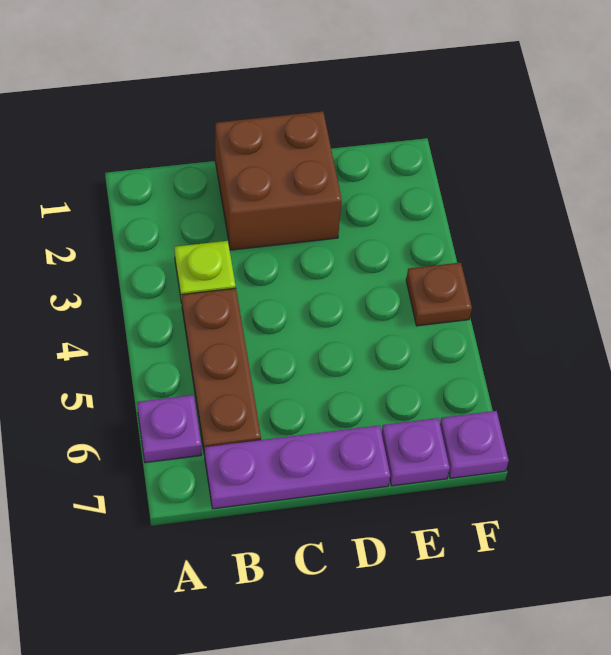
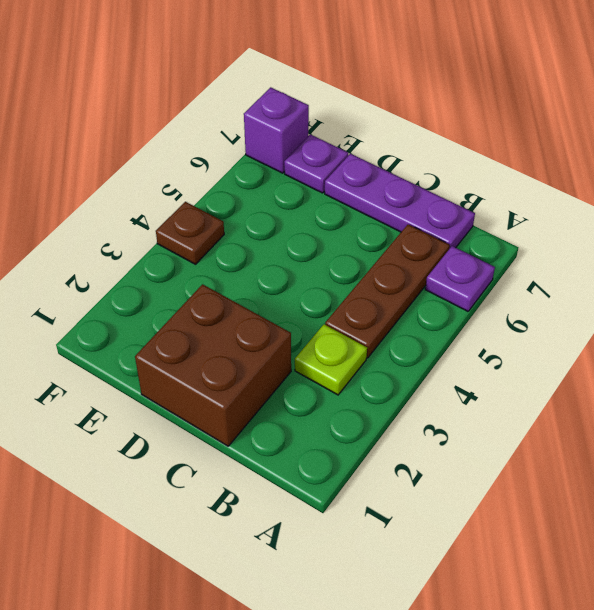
purple plate F7 level 1 -> purple brick F7 level 1

